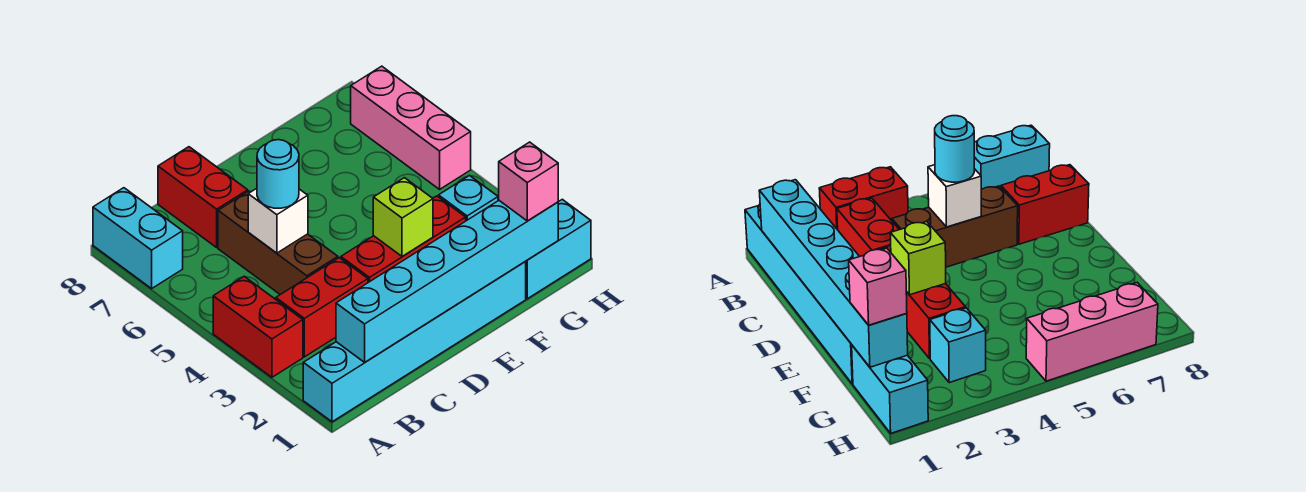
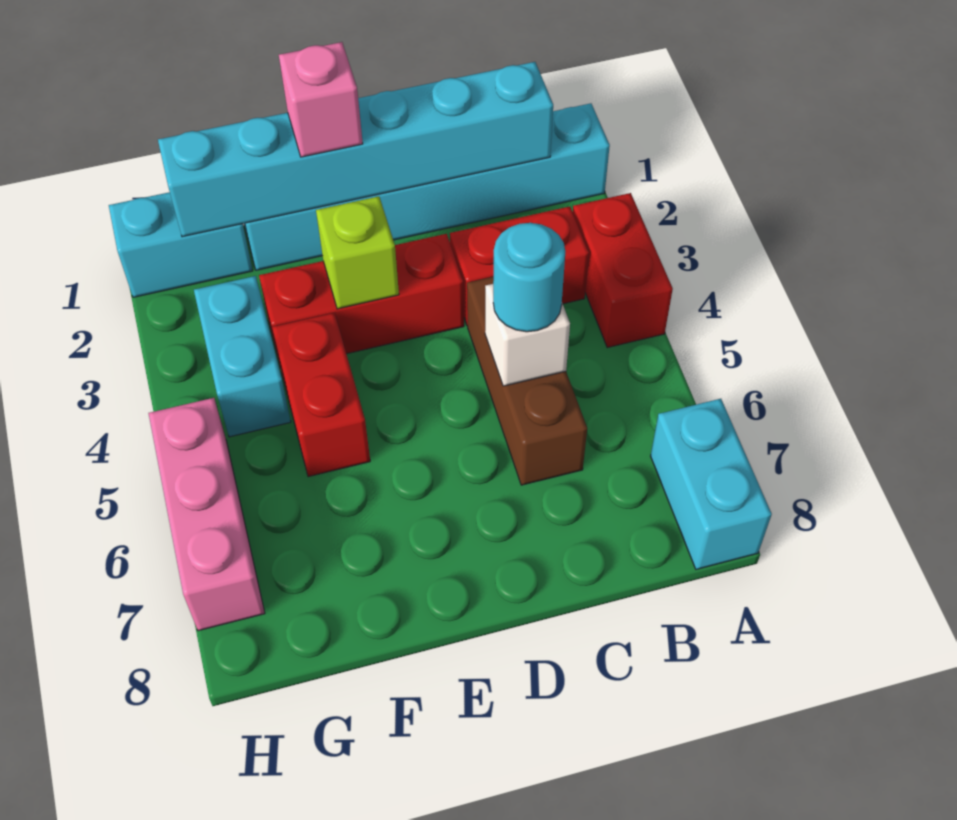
red brick C7:C8 level 1 -> red brick F4:F5 level 1
pink brick G1 level 3 -> pink brick E1 level 3
cyan brick G3 level 1 -> cyan brick G3:G4 level 1

